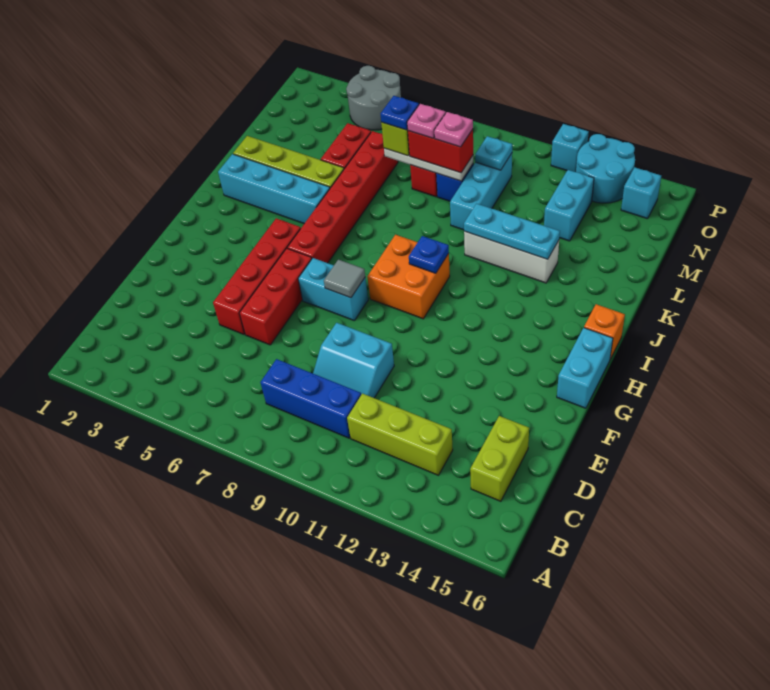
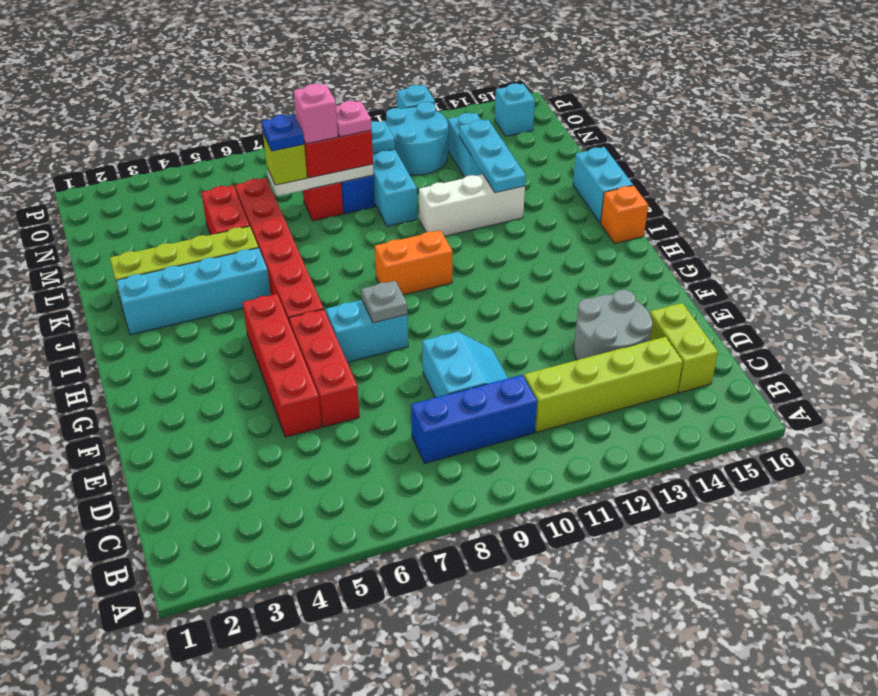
lime brick C11:C13 level 1 -> lime brick C11:C14 level 1
cyan slope D9:E10 level 1 top E -> cyan slope D9:E10 level 1 top 9
grey tile G8 level 2 -> grey plate G8 level 2
cyan brick G16:H16 level 1 -> cyan brick J16:K16 level 1
orange brick H9:I10 level 1 -> orange brick I9:I10 level 1
blue plate I10 level 2 -> none
cyan plate K11:K13 level 2 -> cyan plate K13:M13 level 2
pink plate M8 level 4 -> pink brick M8 level 4
grey round brick O4:P5 level 1 -> grey round brick D13:E14 level 1
cyan round brick O13:P14 level 1 -> cyan round brick N11:O12 level 1

